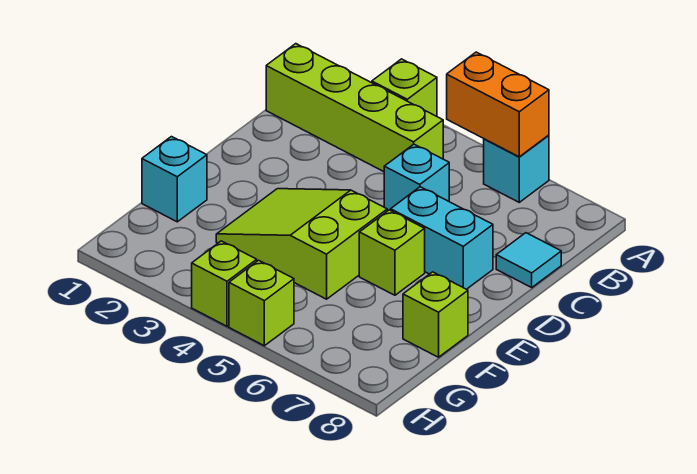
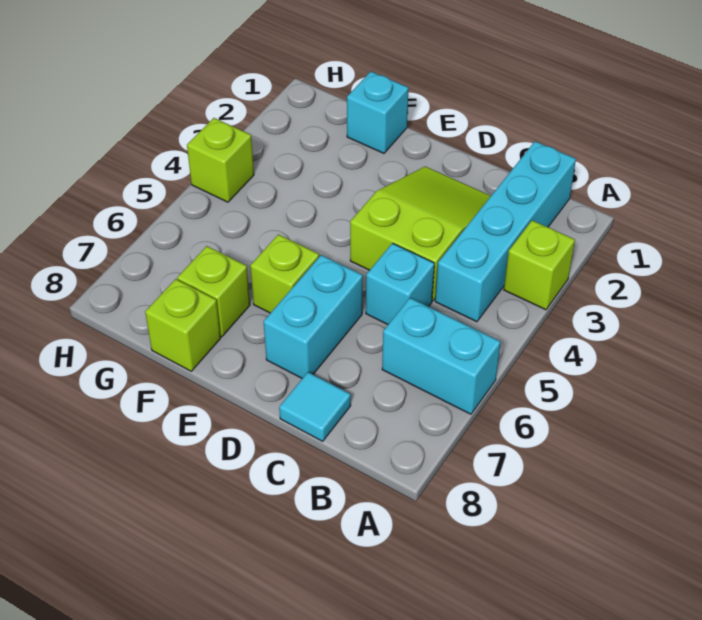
orange brick A5:A6 level 2 -> none
cyan brick A6 level 1 -> cyan brick A6:B6 level 1
lime brick B1:B4 level 1 -> cyan brick B1:B4 level 1
lime slope E3:F5 level 1 top 5 -> lime slope C2:D4 level 1 top 4
lime brick H5 level 1 -> lime brick F7 level 1

